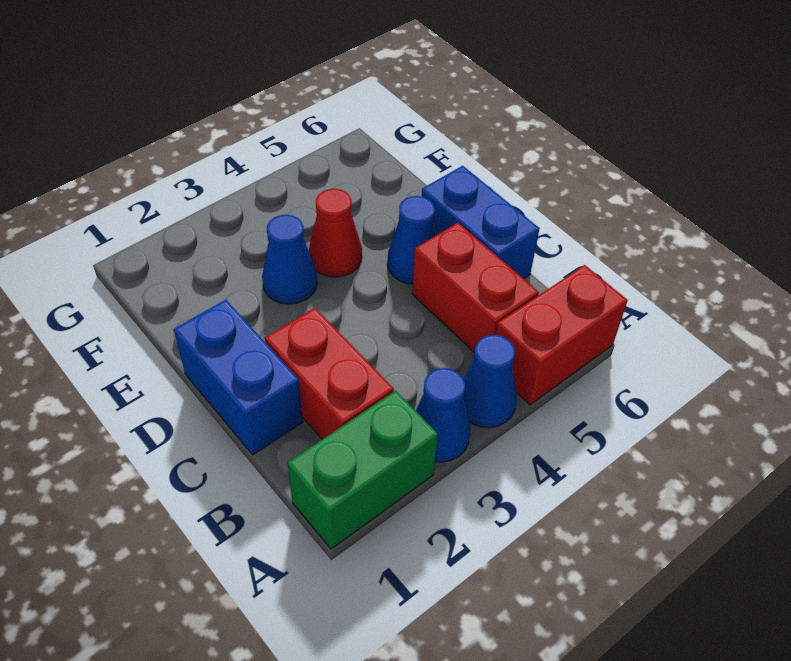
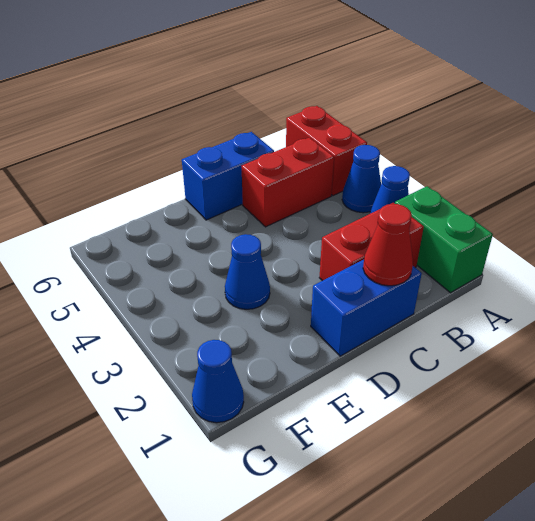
blue cone D5 level 1 -> blue cone G1 level 1
red cone E4 level 1 -> red cone C1 level 2

